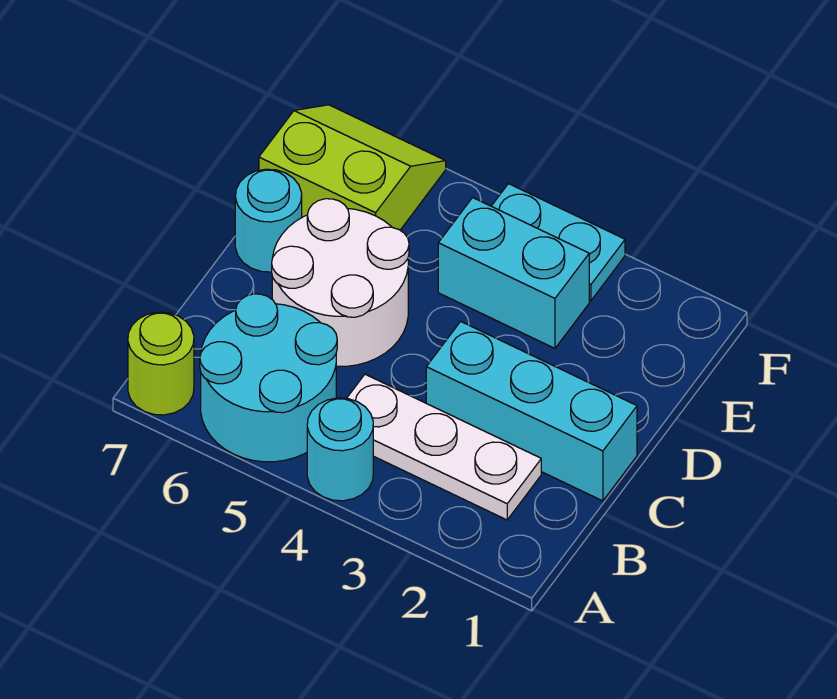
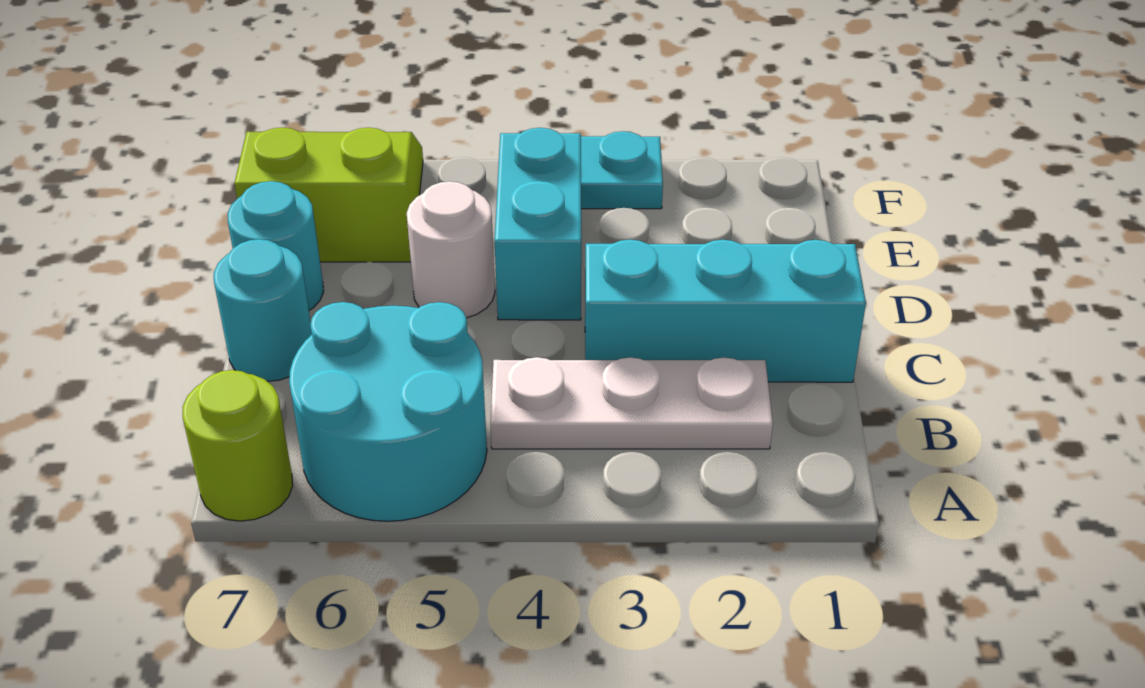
cyan round brick A4 level 1 -> cyan round brick C7 level 1
white round brick C5:D6 level 1 -> white round brick D5 level 1
cyan brick E3:E4 level 1 -> cyan brick D4:E4 level 1

